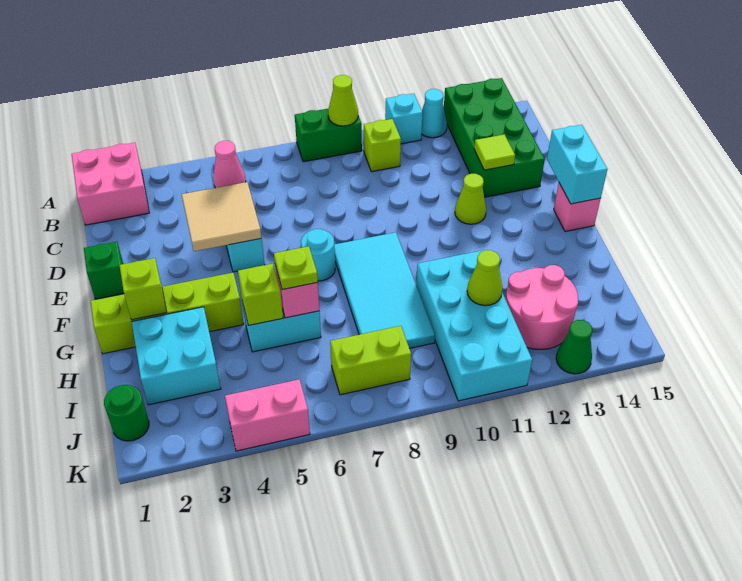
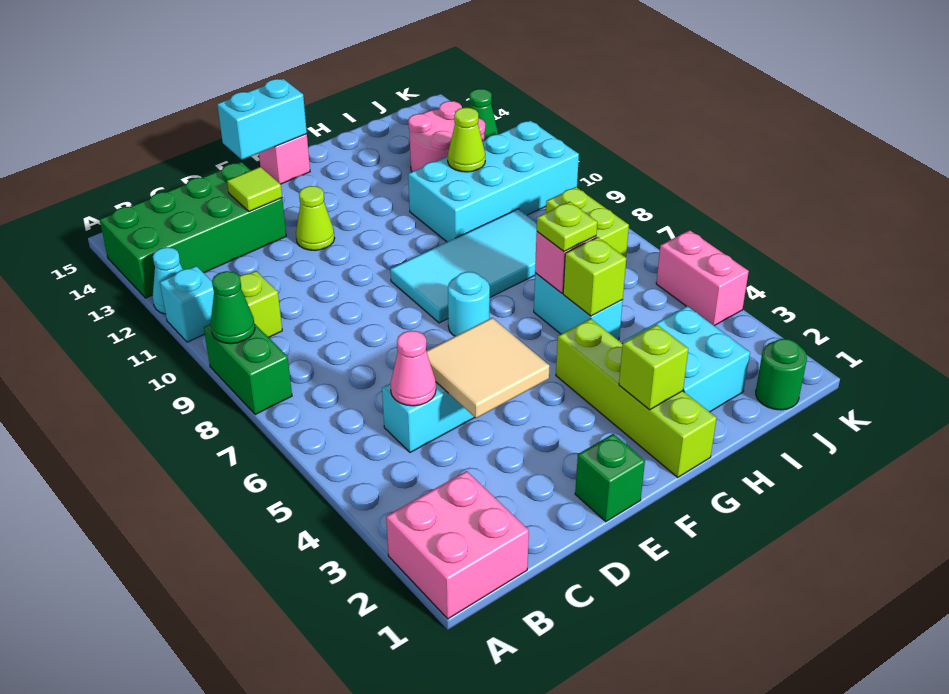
lime cone A9 level 2 -> green cone A9 level 2

